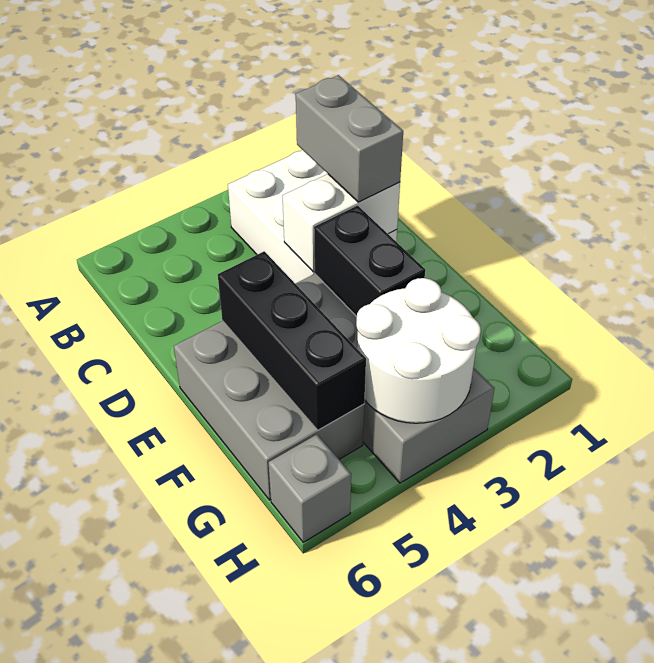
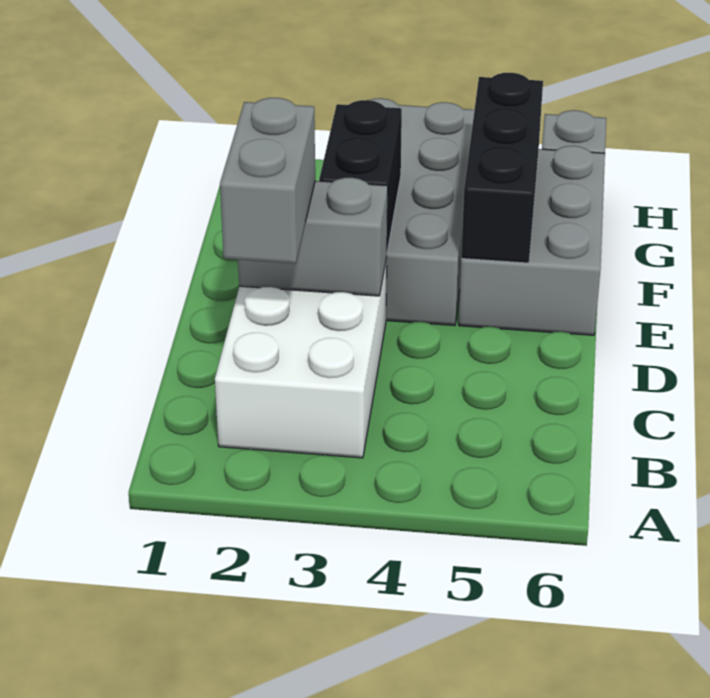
white brick D2:D3 level 2 -> grey brick D2:D3 level 2
white round brick G3:H4 level 2 -> none

